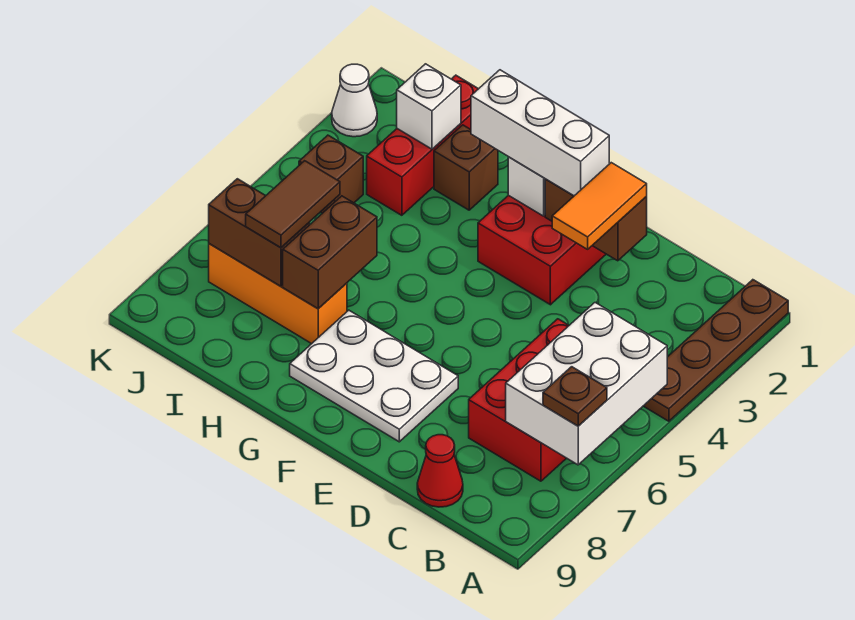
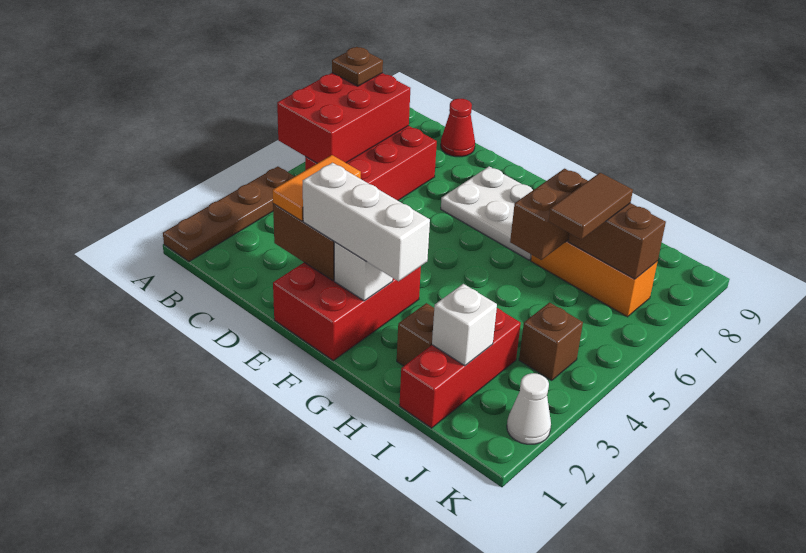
white brick A5:B7 level 2 -> red brick A5:B7 level 2

